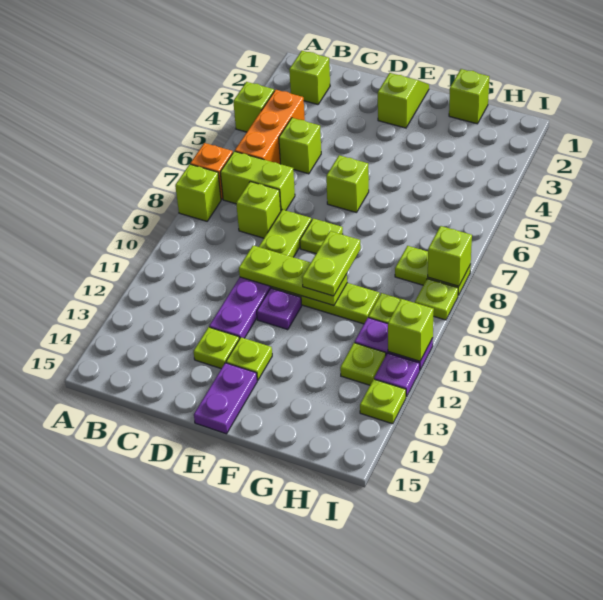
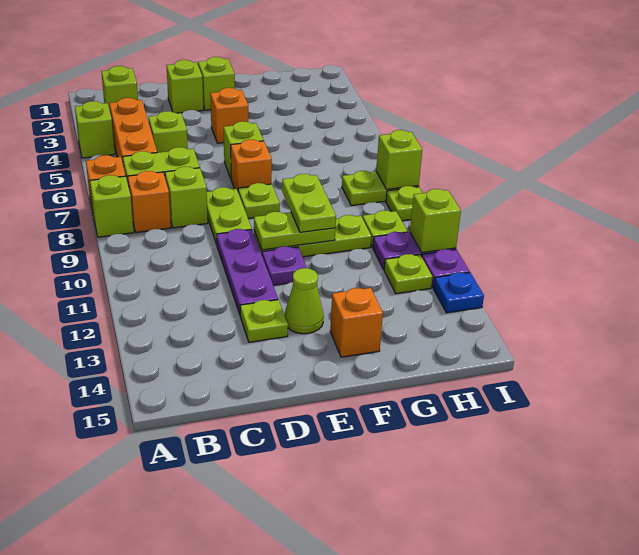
none -> orange brick B8 level 1
lime plate D10:F10 level 2 -> lime plate E10:F10 level 2
none -> orange brick E4 level 1
none -> orange brick E7 level 1
lime plate E13 level 1 -> lime cone E13 level 1
purple plate E14:E15 level 1 -> none
none -> orange brick F14 level 1
lime brick G1 level 1 -> lime brick D2 level 1
lime plate I13 level 1 -> blue plate I13 level 1

